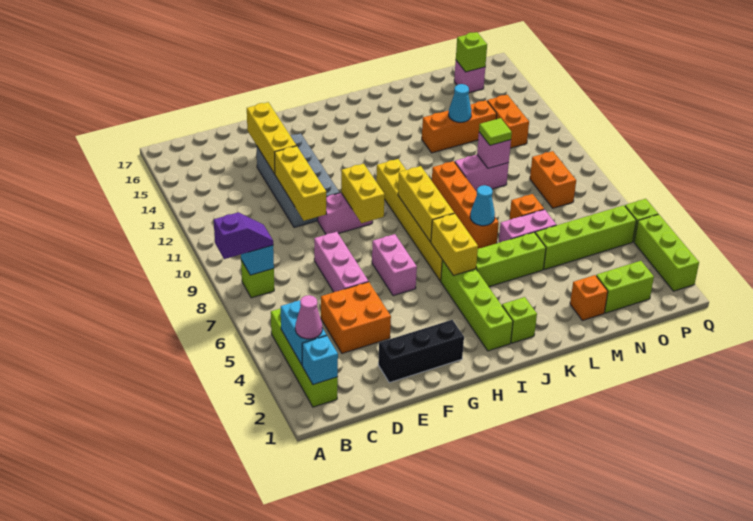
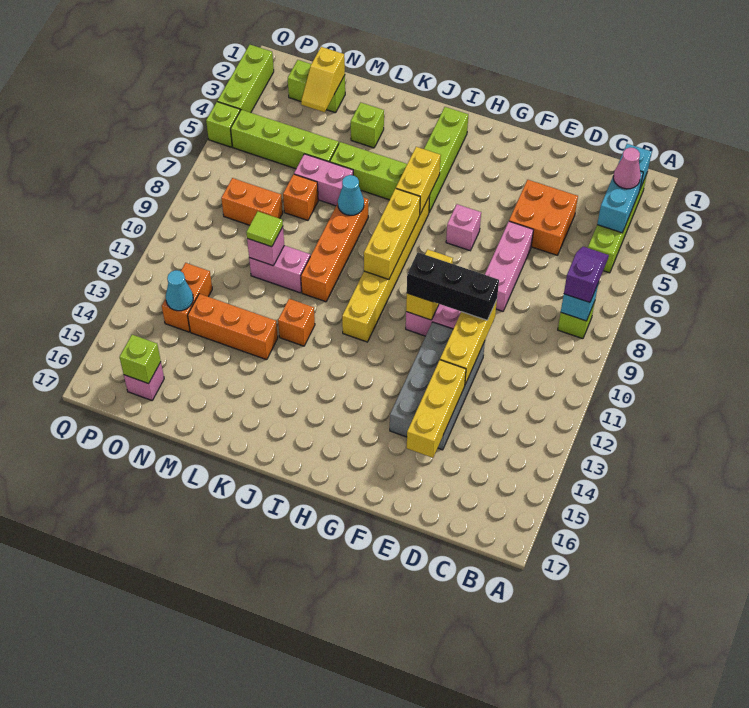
purple slope A8:B8 level 3 top A -> purple slope B7:B8 level 3 top 8
black brick E2:G2 level 1 -> black brick E10:G10 level 3
pink brick G6:G7 level 1 -> pink brick G6 level 1
lime brick J2 level 1 -> lime brick L3 level 1
orange brick M2 level 1 -> orange brick K12 level 1
cyan cone M13 level 2 -> cyan cone O13 level 2
none -> yellow slope N2:N3 level 2 top 2
orange brick O8:O9 level 1 -> orange brick N8:O8 level 1

